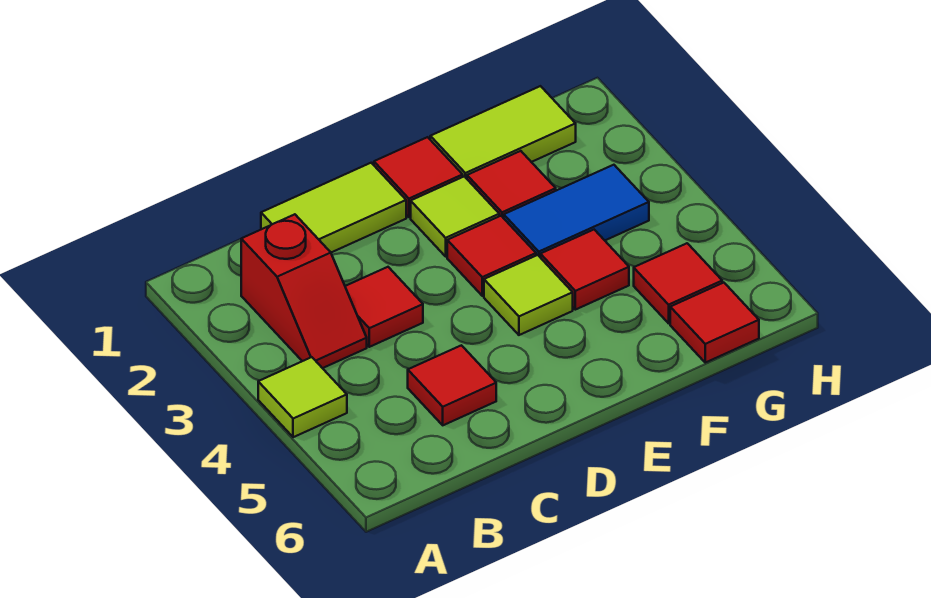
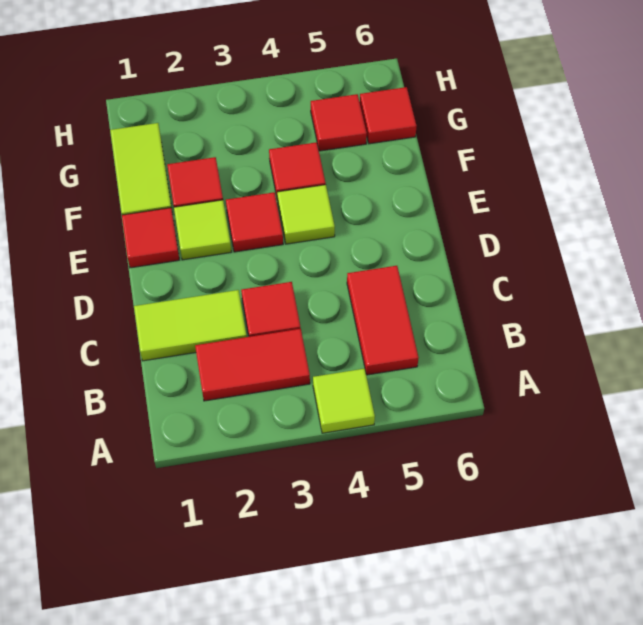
red slope B2:B3 level 1 top 2 -> red tile B2:B3 level 1
lime tile C1:D1 level 1 -> lime tile C1:C2 level 1
red tile C5 level 1 -> red tile B5:C5 level 1
blue tile F3:G3 level 1 -> none

